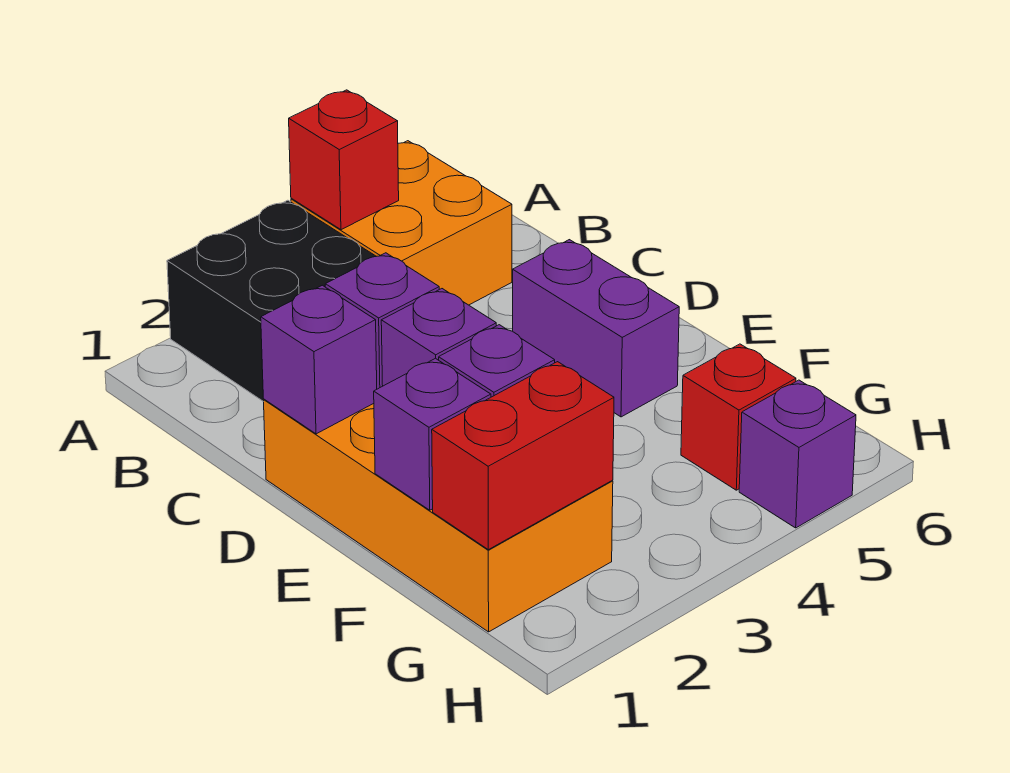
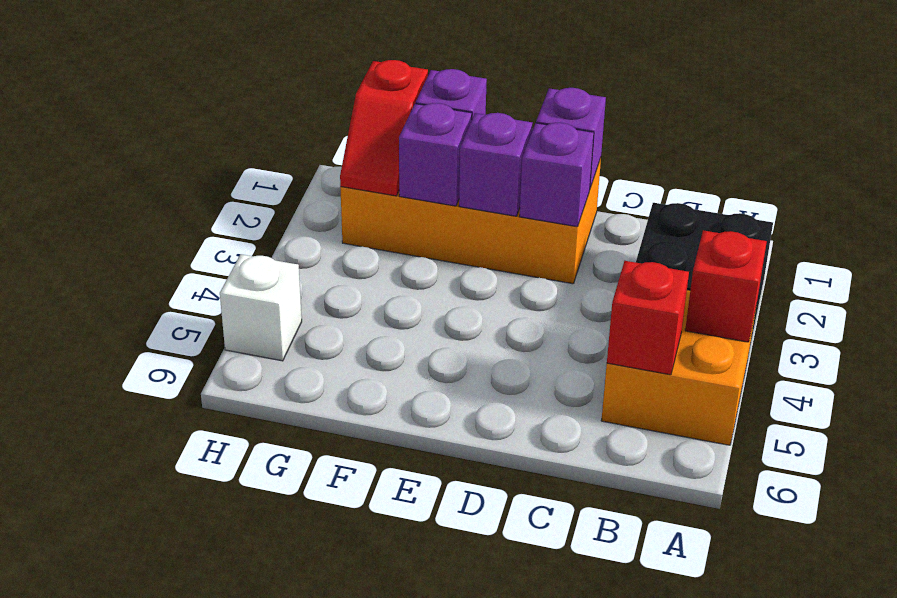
purple brick D5:E5 level 1 -> none
red brick G1:G2 level 2 -> red slope G1:G2 level 2 top 1
red brick G5 level 1 -> red brick B5 level 2
purple brick H5 level 1 -> white brick H5 level 1

